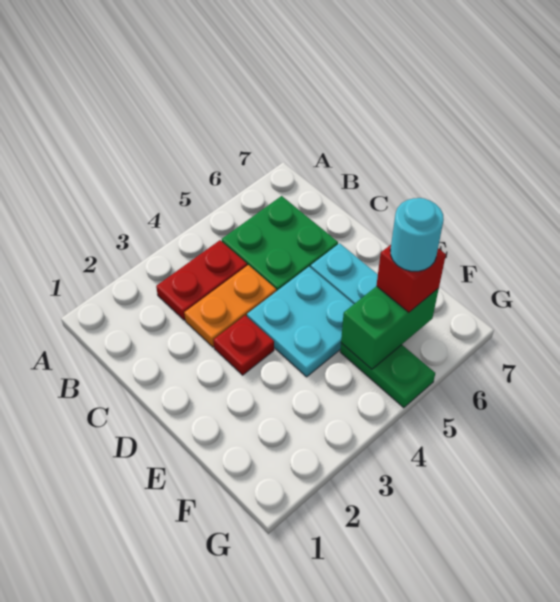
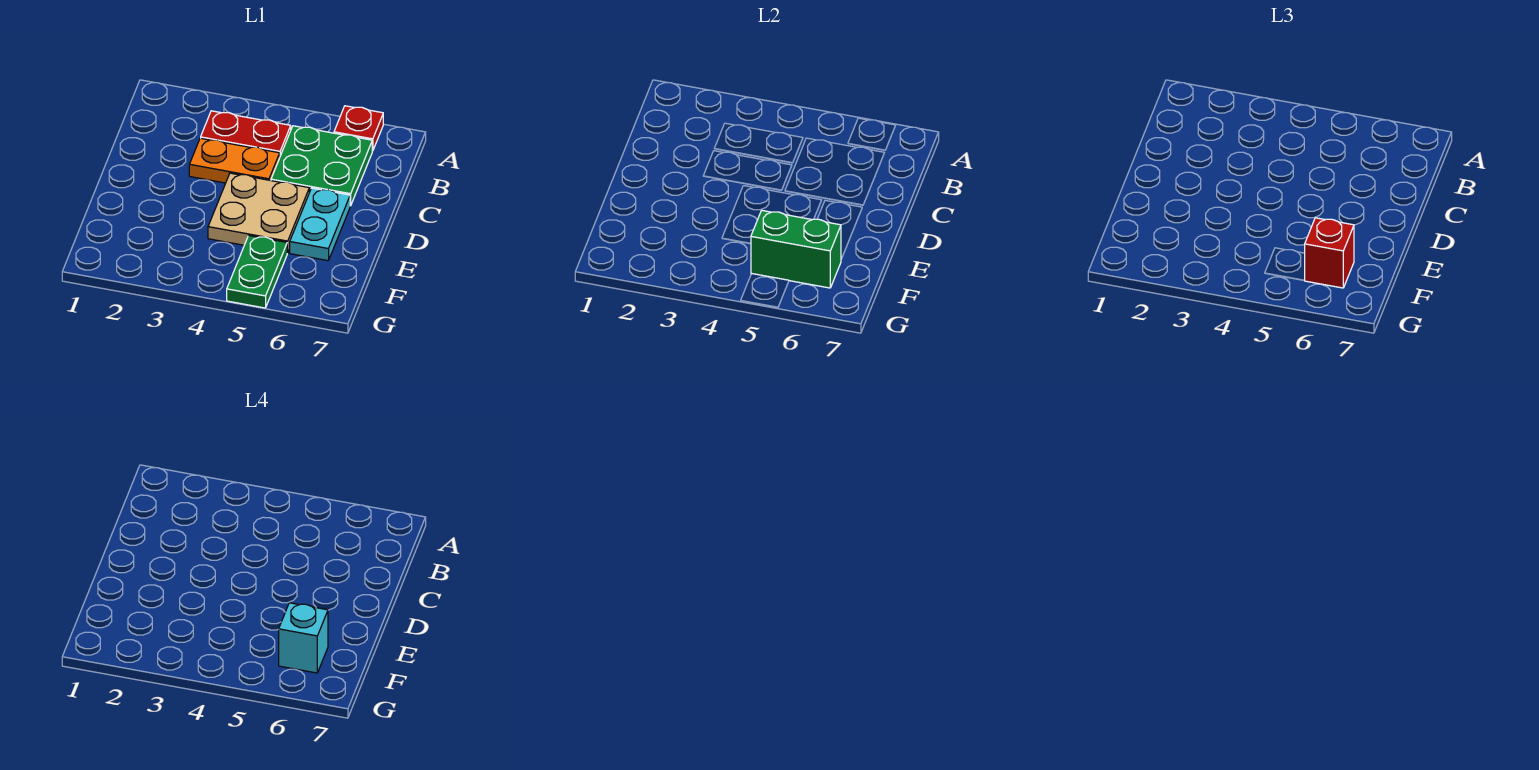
red plate D3 level 1 -> red plate A6 level 1
cyan plate D4:E5 level 1 -> tan plate D4:E5 level 1
cyan round brick F6 level 4 -> cyan brick F6 level 4

